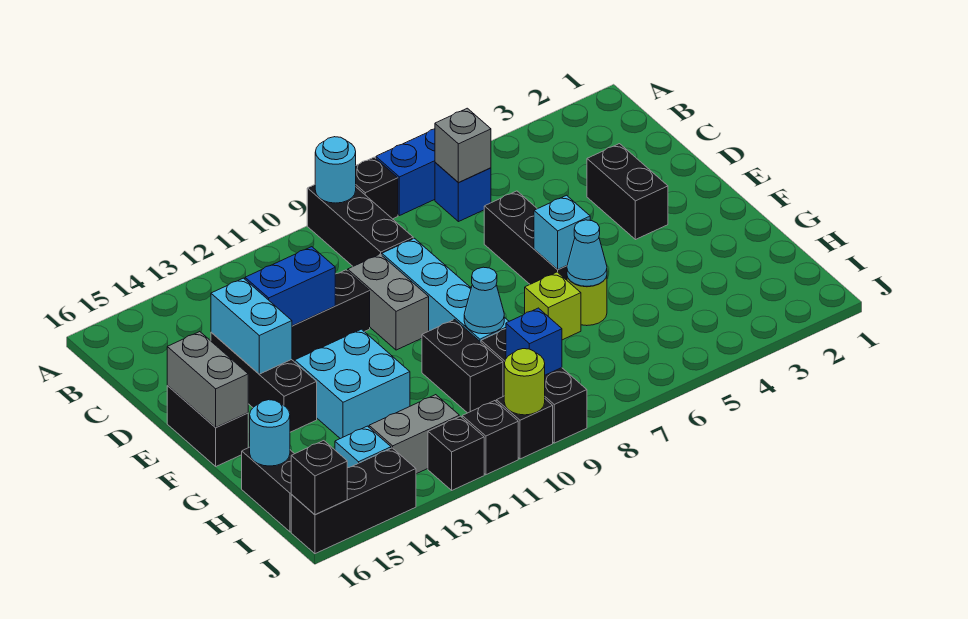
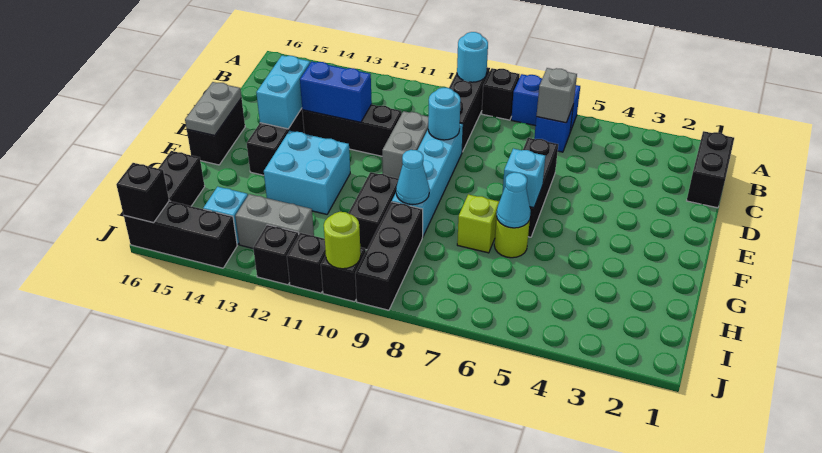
black brick D3:E3 level 1 -> black brick B1:C1 level 1
grey brick E16:F16 level 2 -> grey plate E16:F16 level 2
cyan round brick H16 level 2 -> cyan round brick D9 level 2
blue brick I9 level 2 -> none

